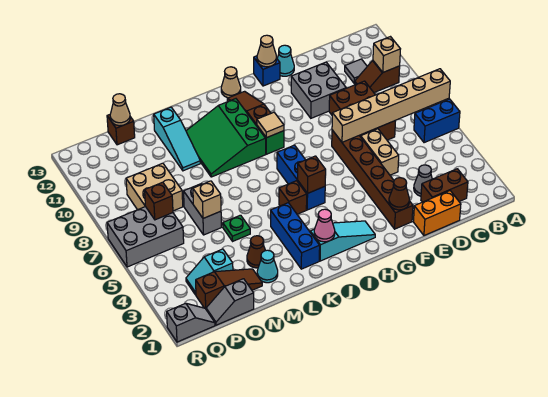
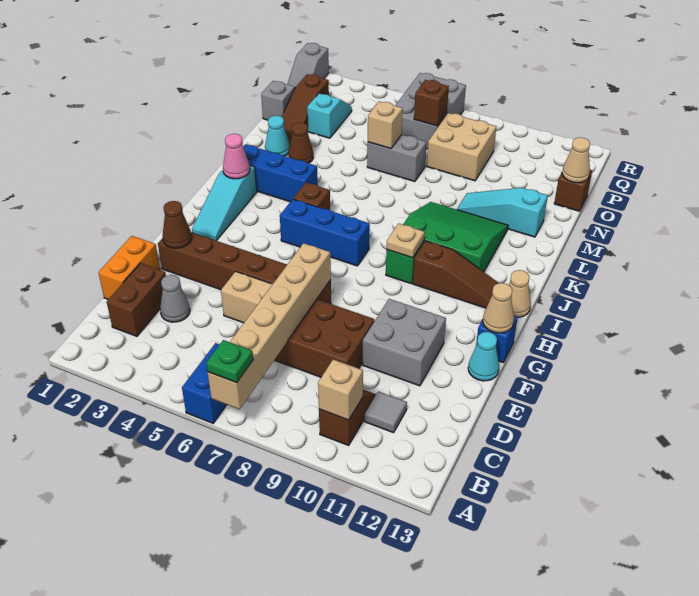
brown brick I5 level 2 -> none
tan tile I9 level 2 -> tan plate I9 level 2
green plate M5 level 1 -> green plate A7 level 3

